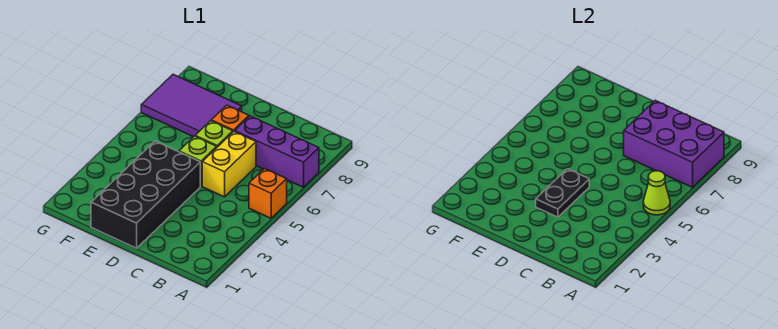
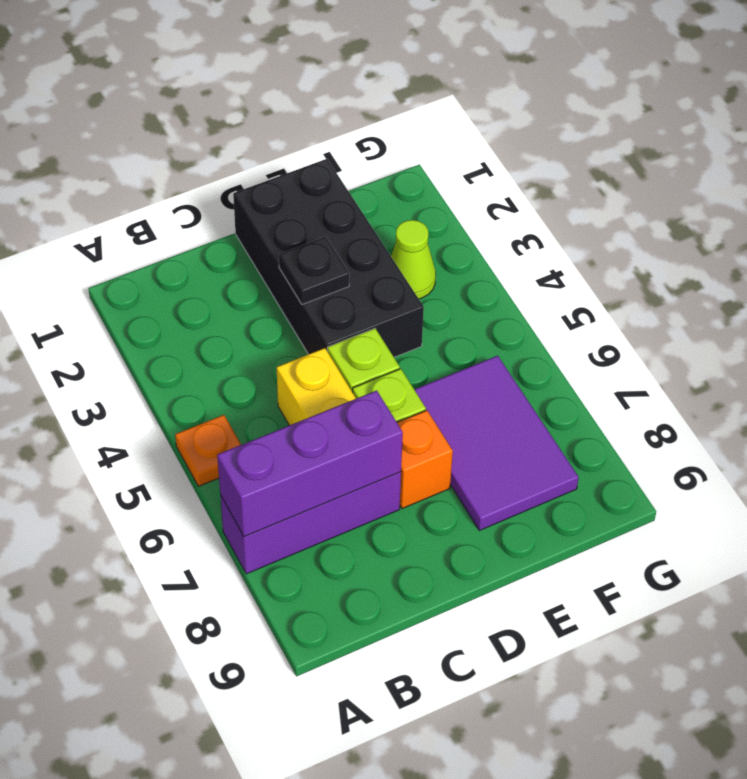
orange brick A5 level 1 -> orange plate A5 level 1
lime cone A5 level 2 -> lime cone F3 level 1
purple brick A7:C8 level 2 -> purple brick A7:C7 level 2
black plate D3:D4 level 2 -> black plate D3 level 2
purple tile E7:G8 level 1 -> purple tile E6:F8 level 1

